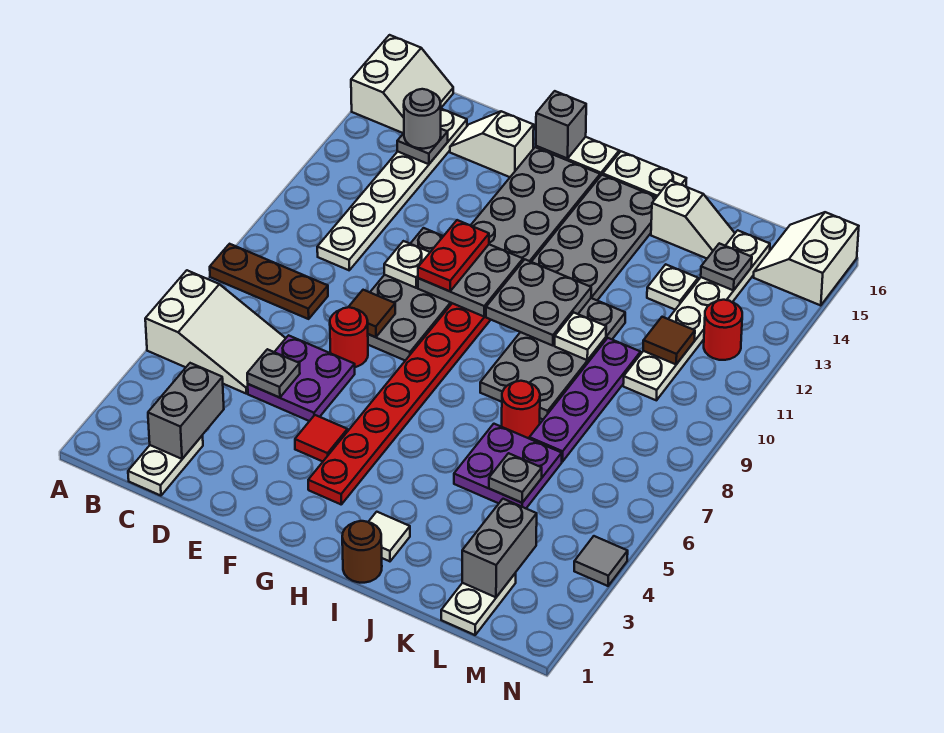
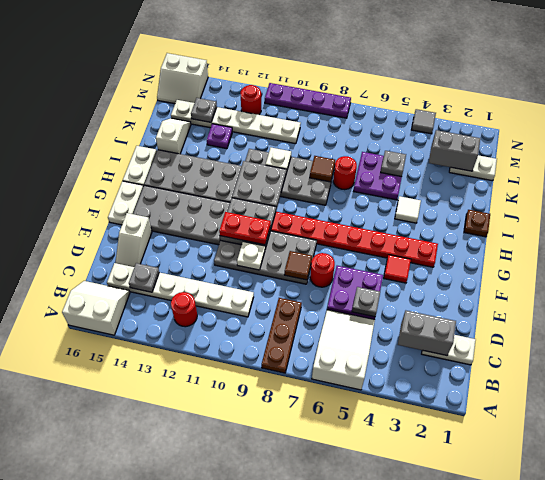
none -> red round brick B12 level 1
grey round brick C14 level 3 -> none
grey brick F16 level 2 -> none
brown round brick I1 level 1 -> brown plate I1 level 1
white tile I2 level 1 -> white tile I4 level 1
purple plate K7:K10 level 1 -> purple plate N8:N11 level 1
white plate K13 level 1 -> purple plate K13 level 1
brown tile L11 level 2 -> brown tile J8 level 2

